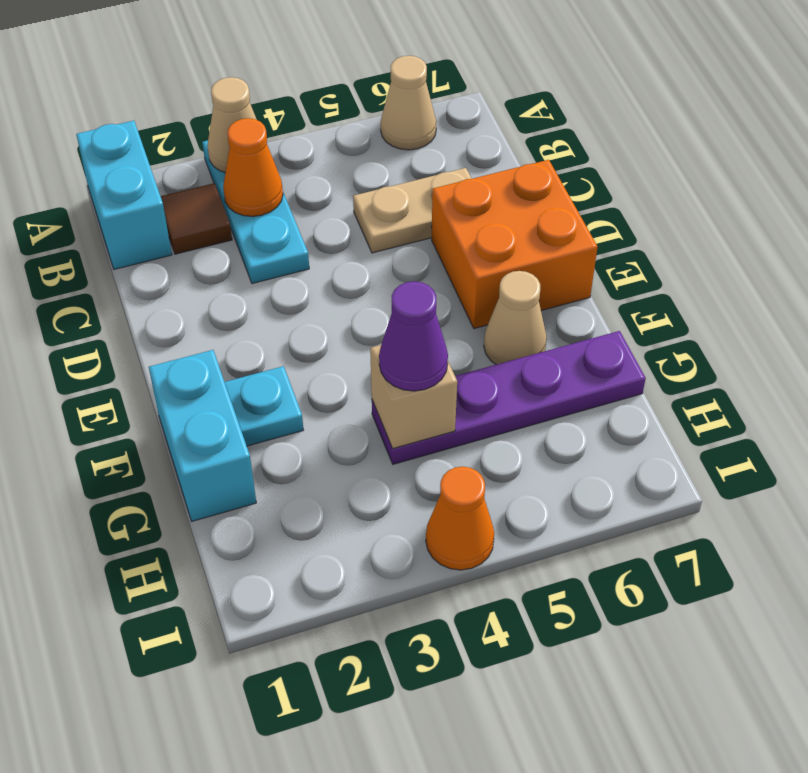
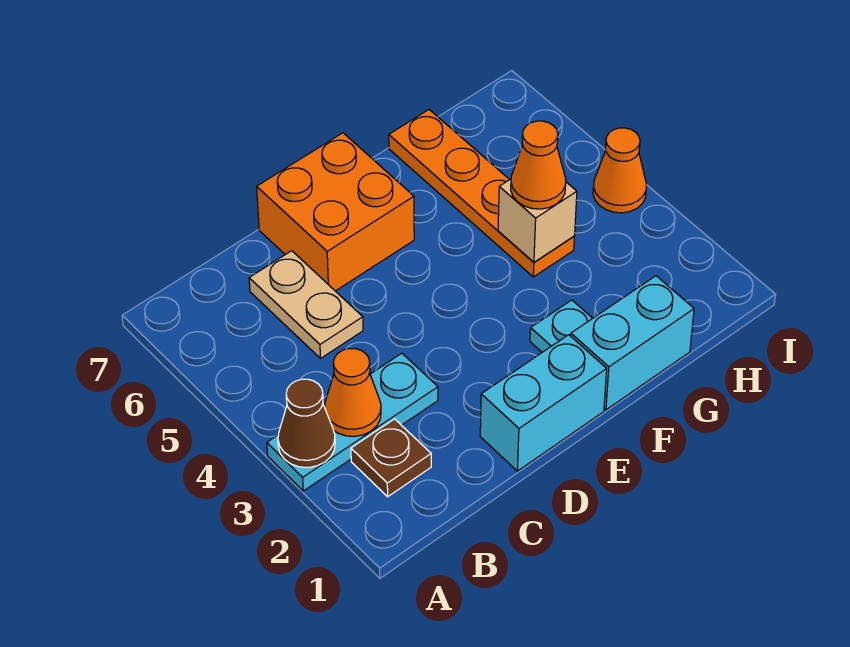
cyan brick A1:B1 level 1 -> cyan brick D1:E1 level 1
tan cone A3 level 2 -> brown cone A3 level 2
tan cone A6 level 1 -> none
brown tile B2 level 1 -> brown plate B2 level 1
tan cone F6 level 1 -> none
purple plate G4:G7 level 1 -> orange plate G4:G7 level 1
purple cone G4 level 3 -> orange cone G4 level 3

